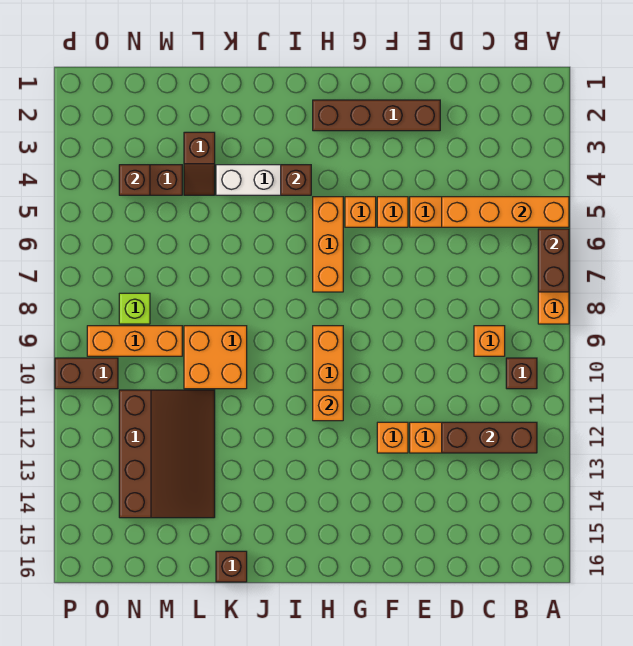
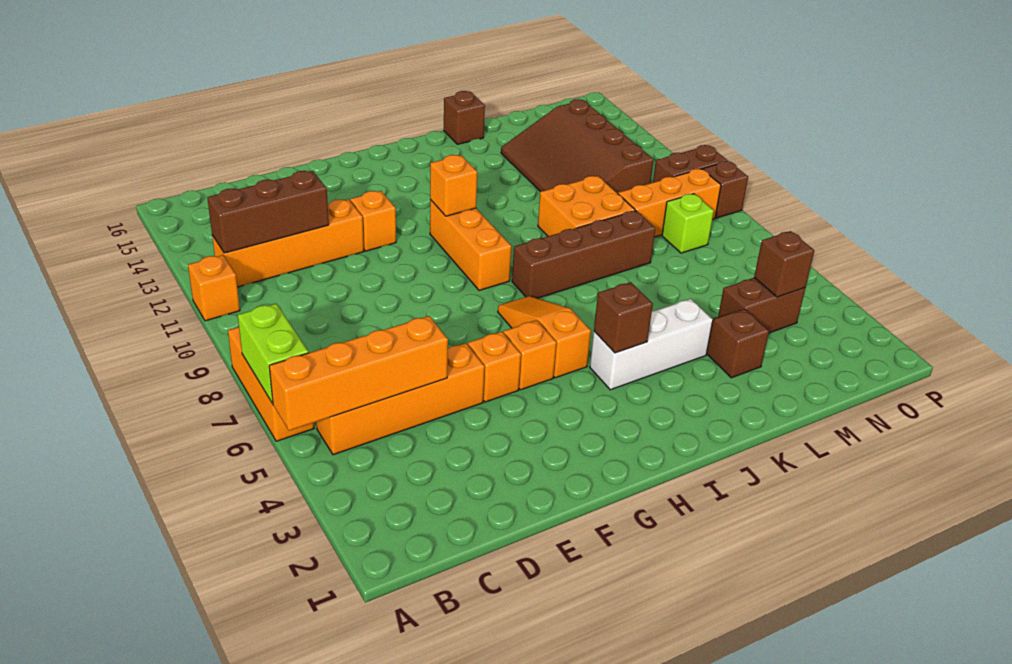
brown brick A6:A7 level 2 -> lime brick A6:A7 level 2
brown brick B10 level 1 -> brown brick P9 level 1
orange brick C9 level 1 -> orange brick A11 level 1
brown brick E2:H2 level 1 -> brown brick I8:L8 level 1
orange brick H5:H7 level 1 -> orange slope H5:H7 level 1 top 5

